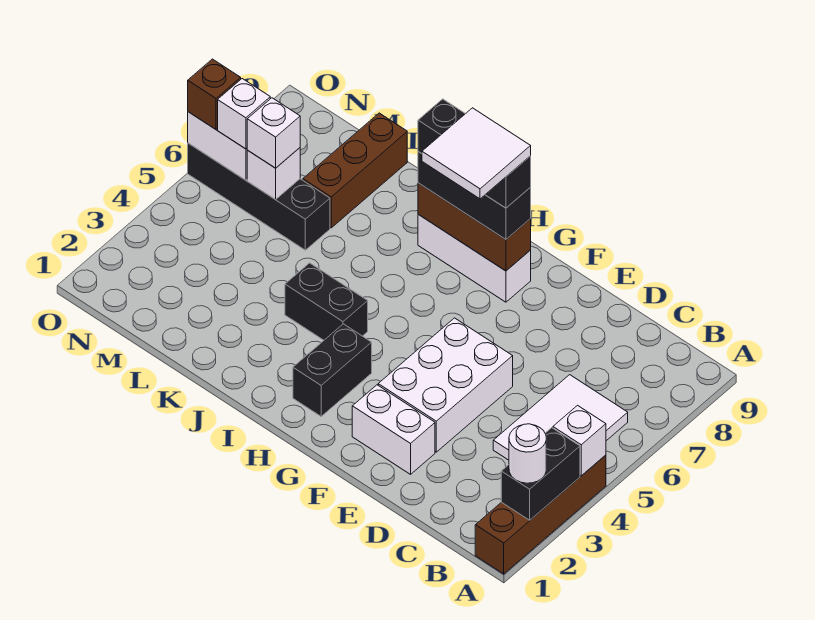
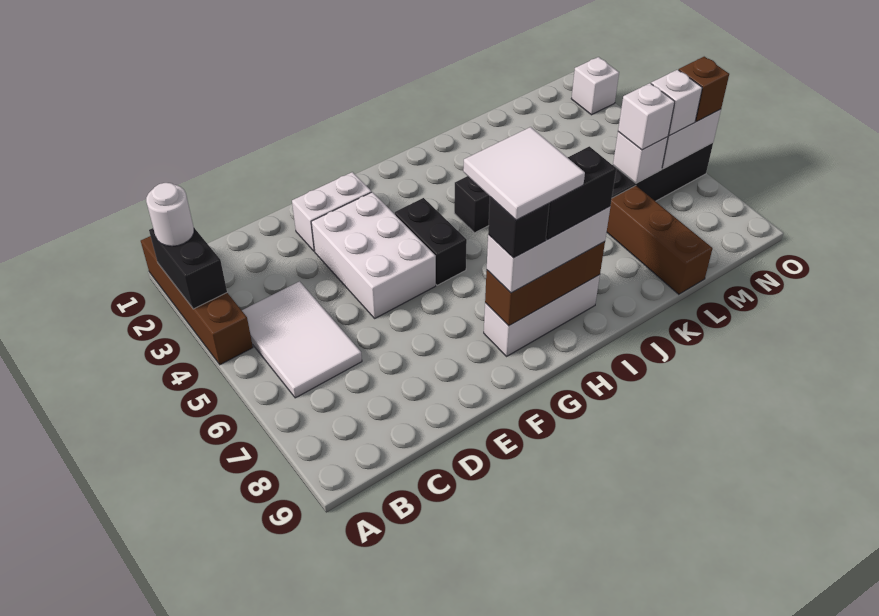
white brick A4 level 2 -> white brick O2 level 1
black brick G8:I8 level 3 -> white brick G8:I8 level 3
black brick H2:H3 level 1 -> black brick G4:G5 level 1

